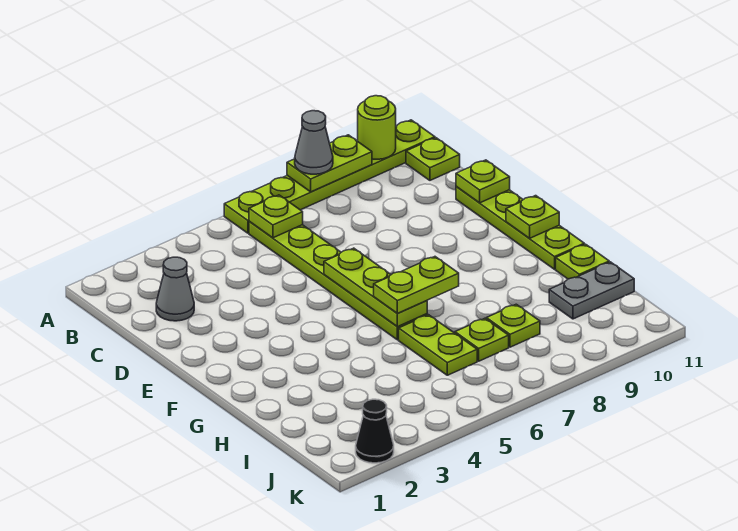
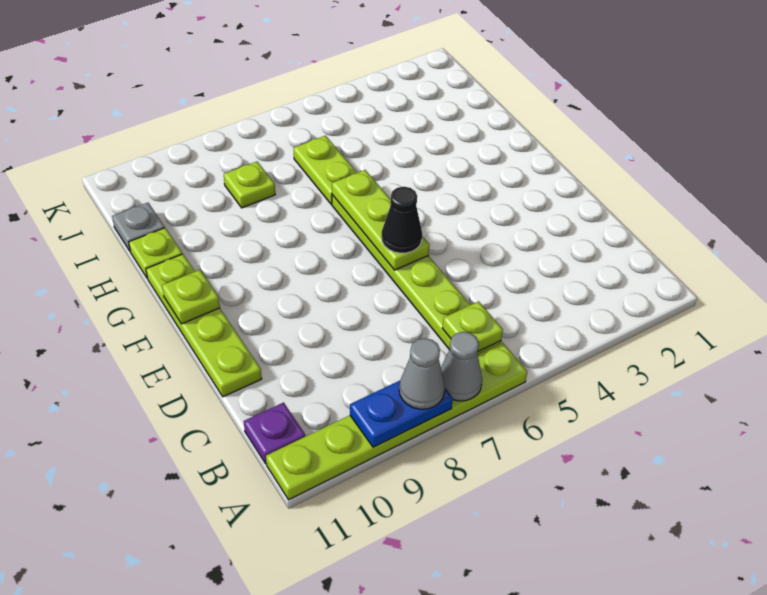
lime plate A8:A9 level 2 -> blue plate A8:A9 level 2
lime round brick A10 level 2 -> none
lime plate B11 level 1 -> purple plate B11 level 1
grey cone C2 level 1 -> grey cone A7 level 2
lime plate D11 level 2 -> none
lime plate G6:G7 level 3 -> none
lime plate I7 level 1 -> none
grey plate I10:I11 level 1 -> grey plate I11 level 1
black cone K2 level 1 -> black cone E6 level 3

